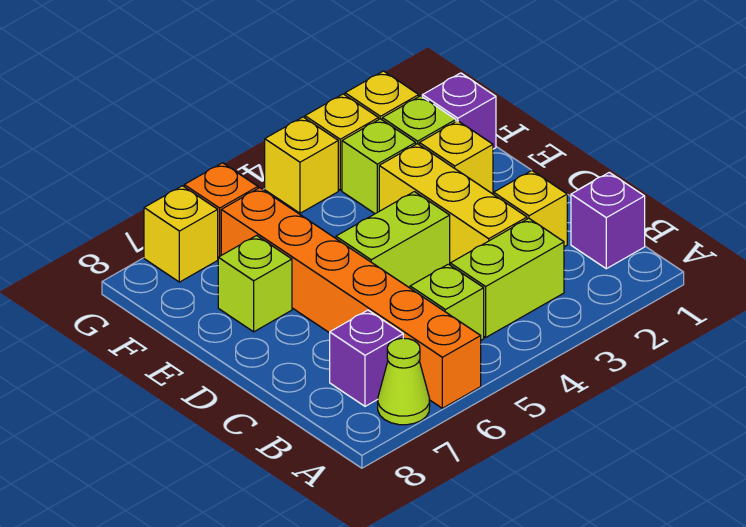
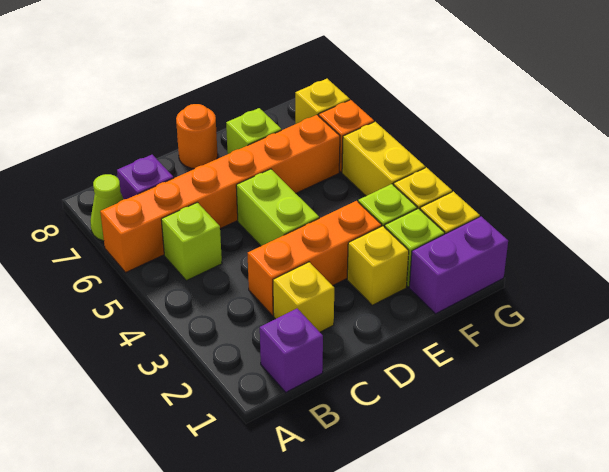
lime brick B3:B4 level 1 -> none
yellow brick C3:E3 level 1 -> orange brick C3:E3 level 1
none -> orange round brick D8 level 1
purple brick F1 level 1 -> purple brick F1:G1 level 1
yellow brick G4 level 1 -> yellow brick G4:G5 level 1

